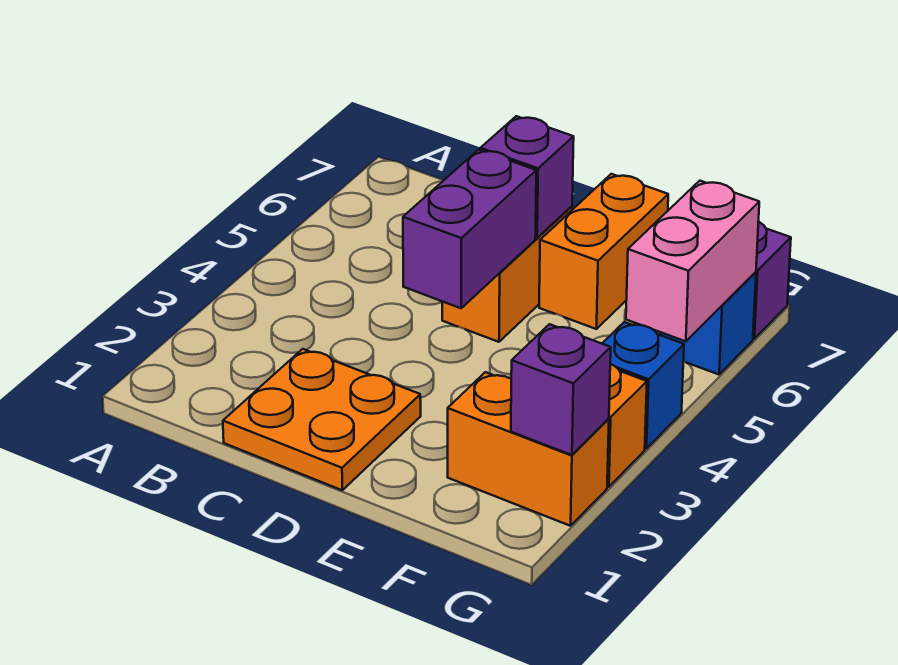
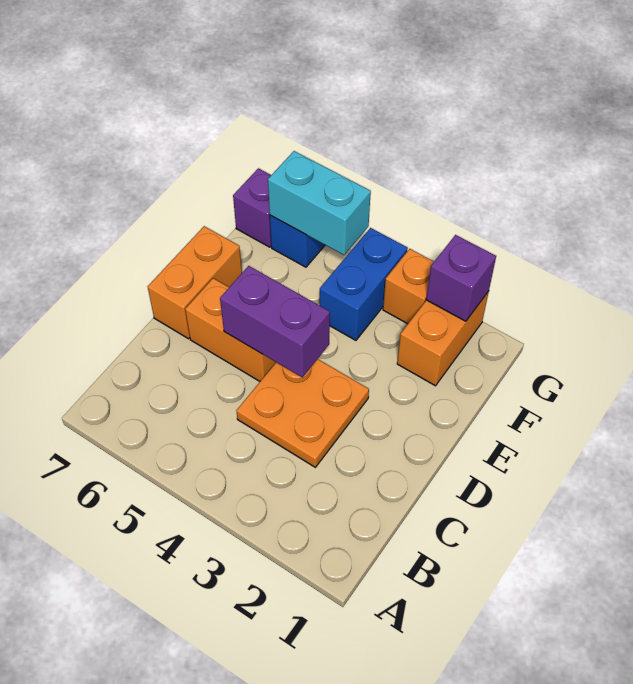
orange plate C1:D2 level 1 -> orange plate C3:D4 level 1
purple brick D6 level 2 -> none
orange brick E6:E7 level 1 -> orange brick D7:E7 level 1
blue brick G4 level 1 -> blue brick F4:G4 level 1
pink brick G5:G6 level 2 -> cyan brick G5:G6 level 2

